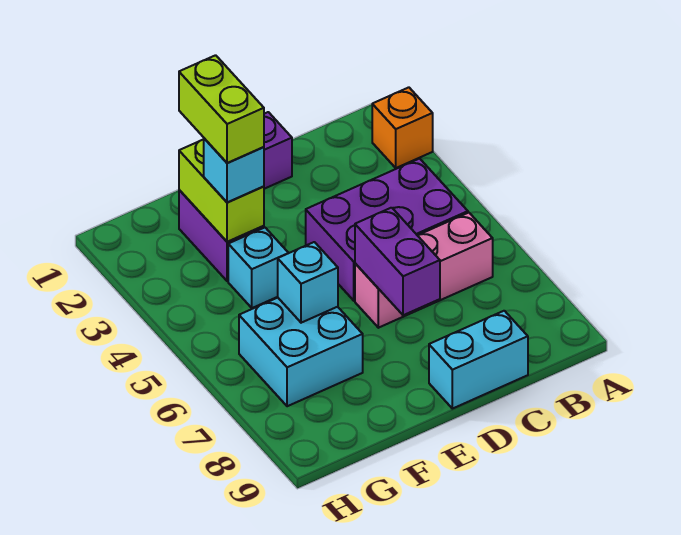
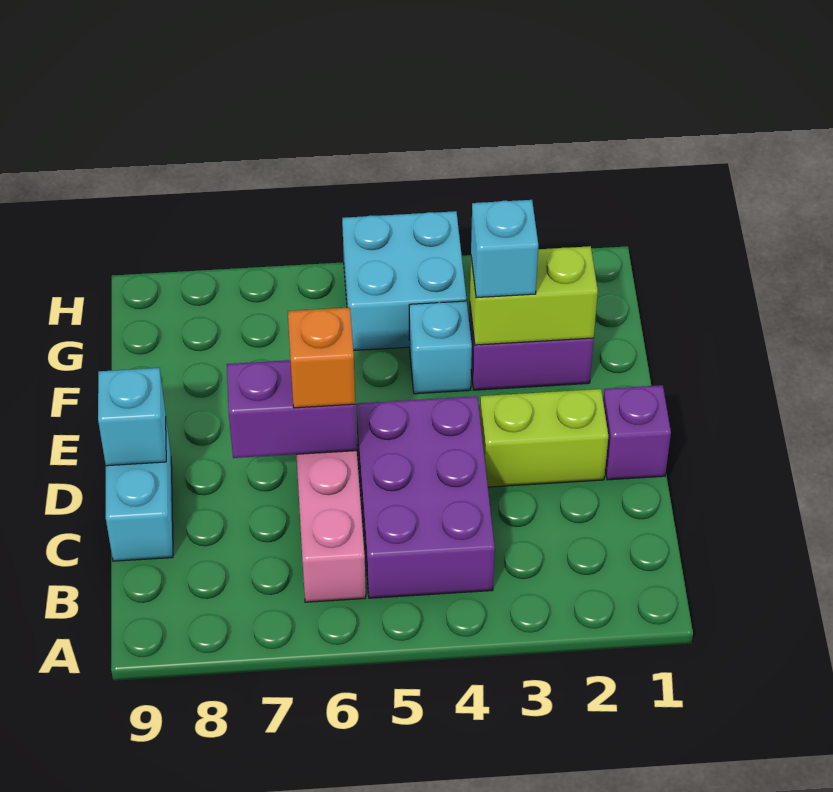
orange brick A2 level 1 -> orange brick D6 level 3
lime brick F2:F3 level 4 -> lime brick D2:D3 level 1
cyan brick F6:G7 level 1 -> cyan brick G4:H5 level 1
cyan brick F6 level 2 -> cyan brick D9 level 2

